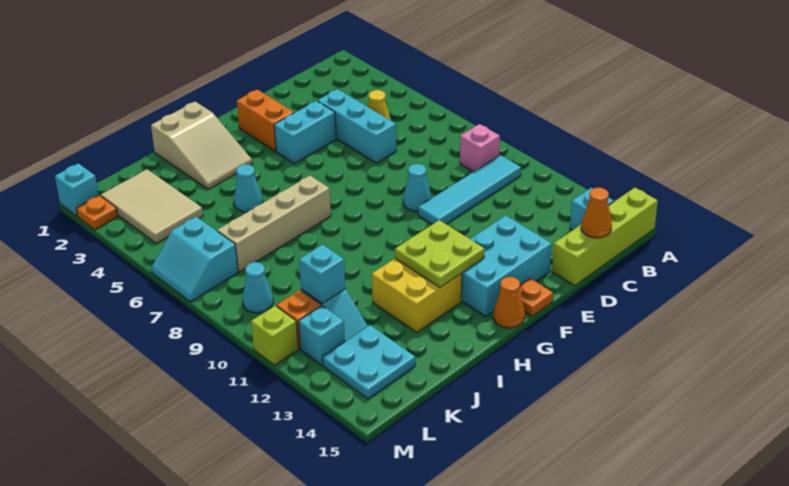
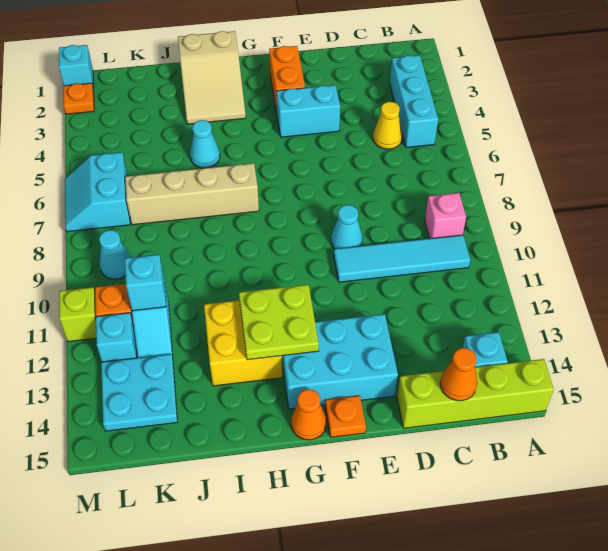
cyan brick D4:D6 level 1 -> cyan brick B3:B5 level 1
tan tile K2:L4 level 1 -> none

